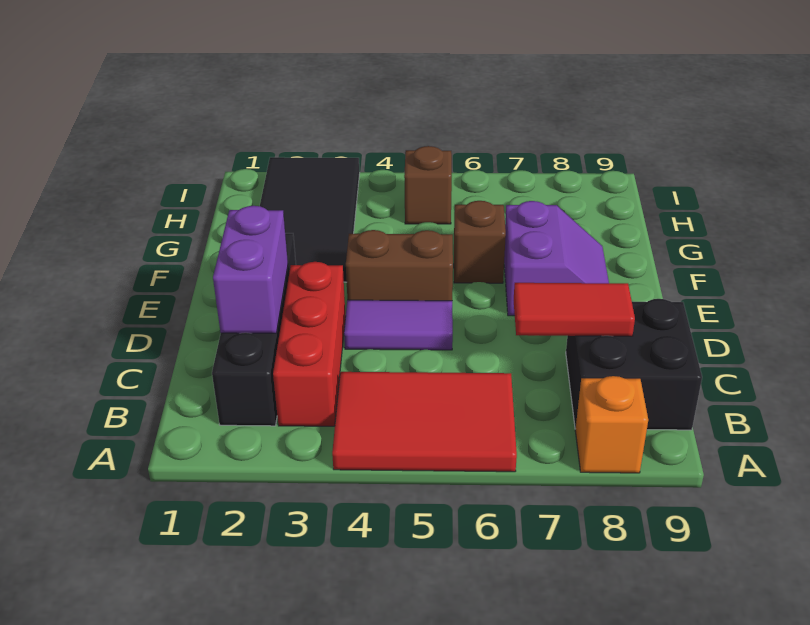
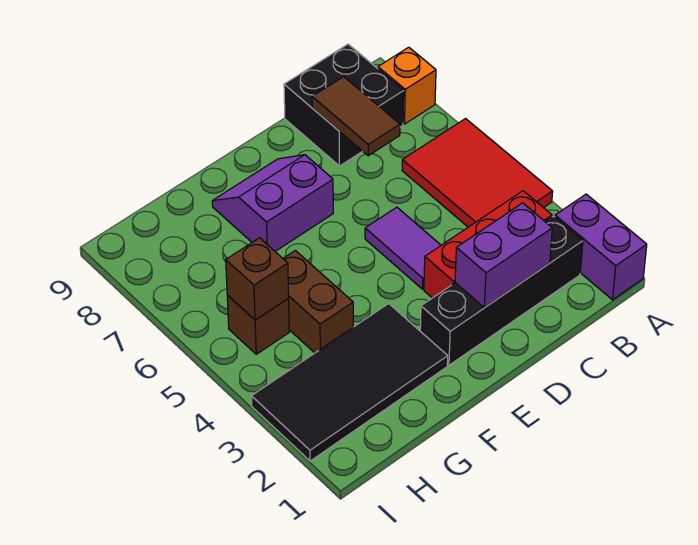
none -> purple brick A1:A2 level 1
red tile C7:C8 level 2 -> brown tile C7:C8 level 2
brown brick E4:E5 level 1 -> brown brick G4:G5 level 1
brown brick F6 level 1 -> brown brick H5 level 2

